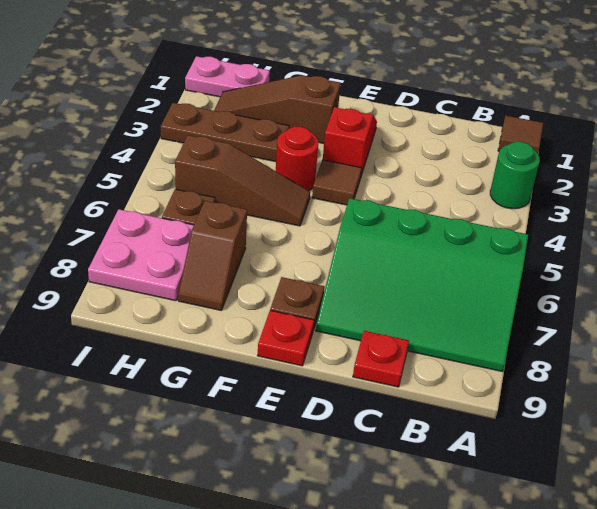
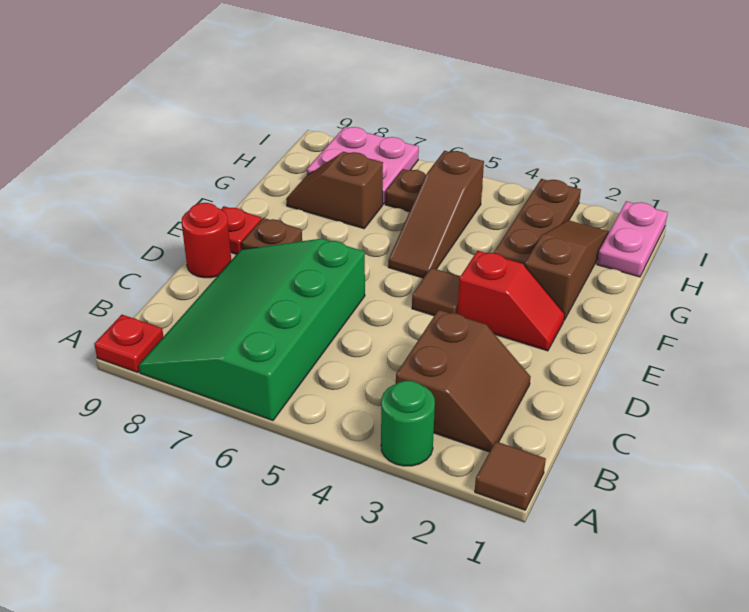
none -> brown slope B2:C3 level 1 top 3
red plate C9 level 1 -> red plate A9 level 1
red round brick F4 level 1 -> red round brick D9 level 1

